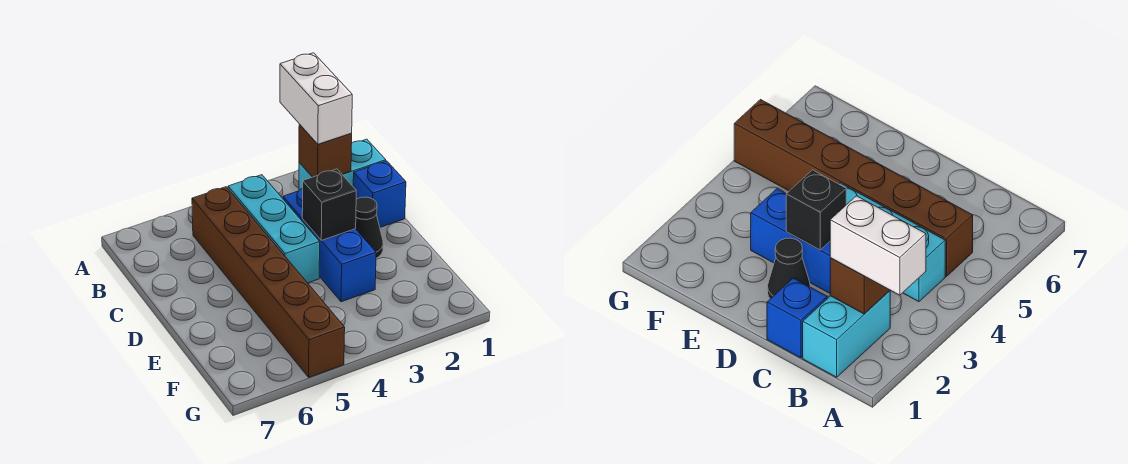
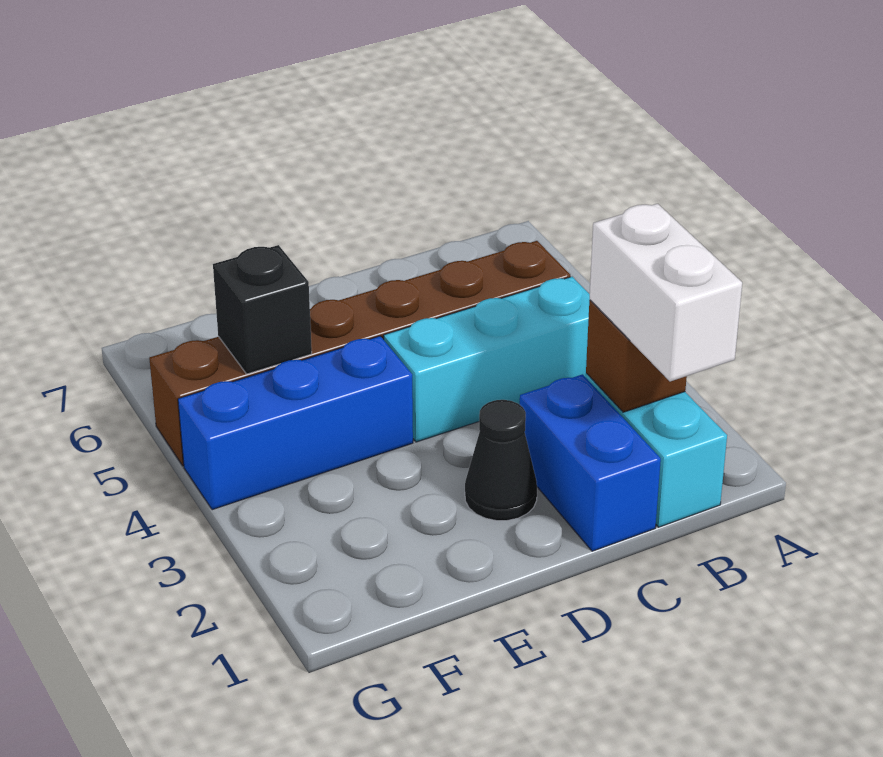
white brick A2:B2 level 3 -> white brick B1:B2 level 3
blue brick C1 level 1 -> blue brick C1:C2 level 1
blue brick C3:E3 level 1 -> blue brick E4:G4 level 1
black brick D3 level 2 -> black brick F5 level 2

